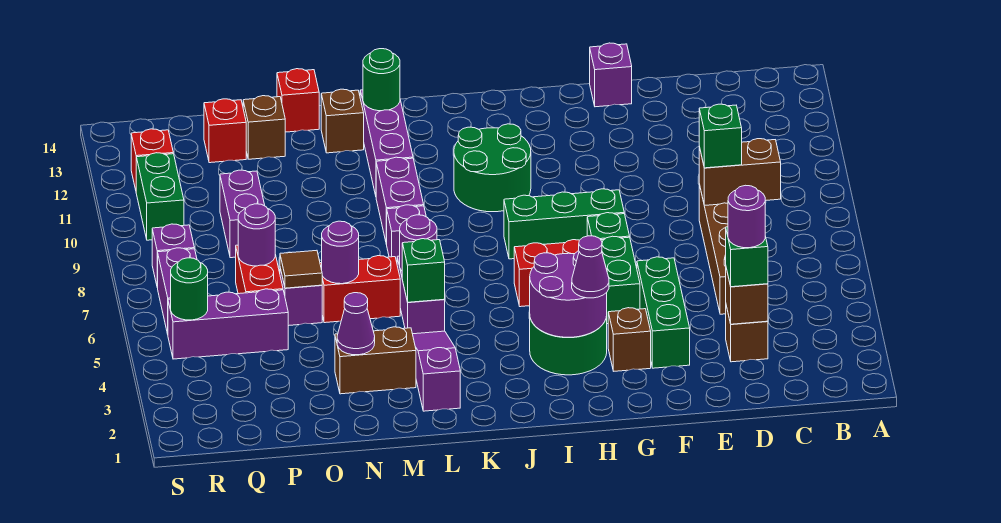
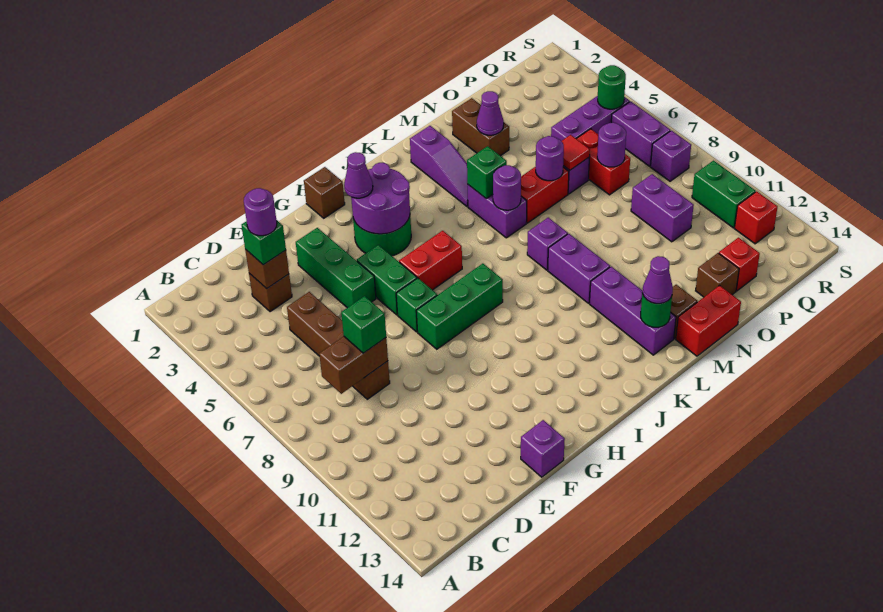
brown brick G3 level 1 -> brown brick H1 level 1
green round brick I10:J11 level 1 -> none
none -> purple cone L13 level 3
brown brick M3:N3 level 1 -> brown brick N2:N3 level 1
red brick N14 level 1 -> red brick M14:N14 level 1
brown tile O6 level 2 -> red tile O6 level 2

